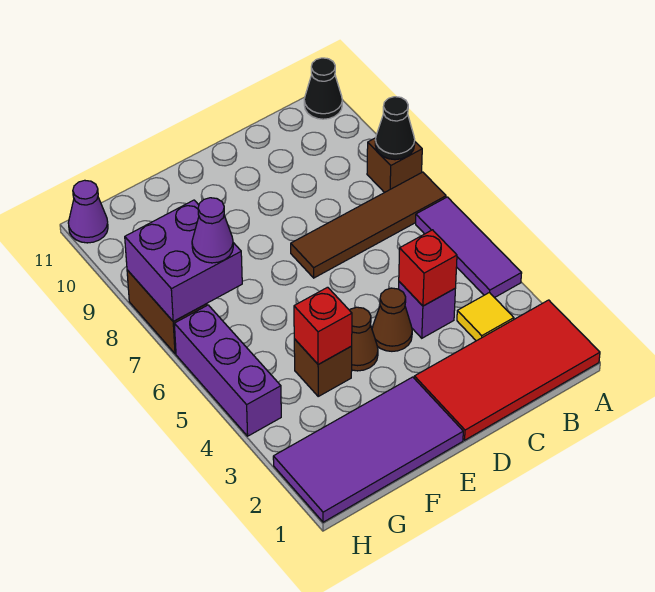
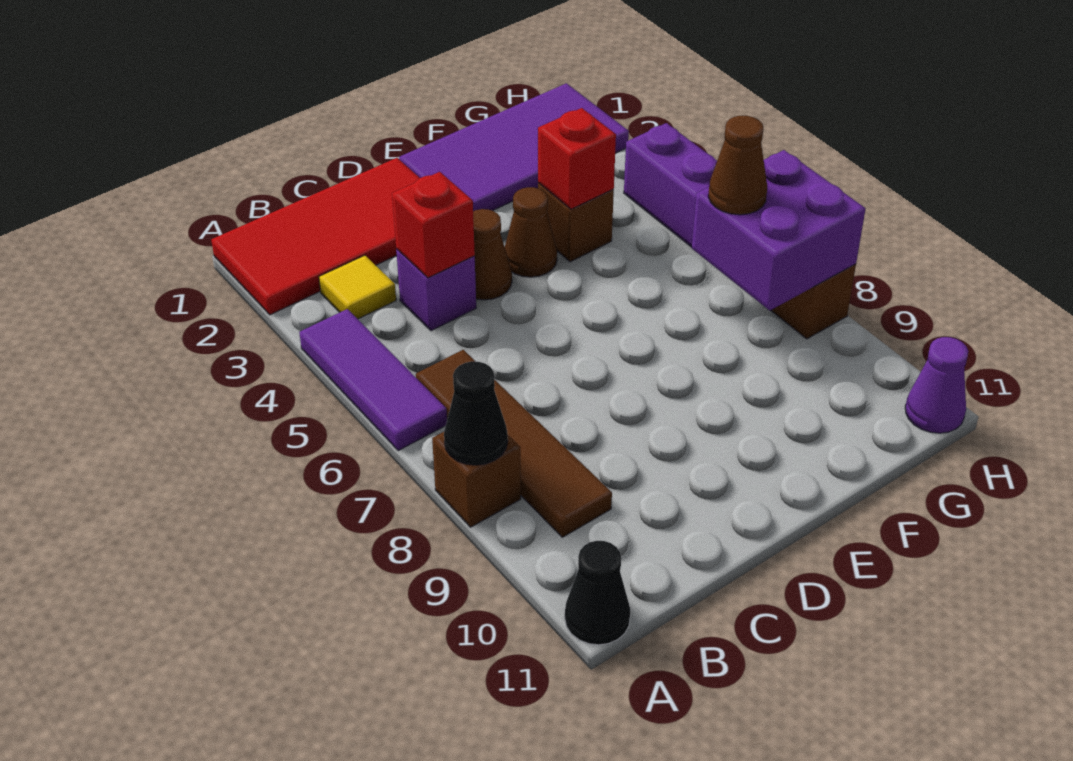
brown tile A7:D7 level 1 -> brown tile B6:B9 level 1
purple cone G7 level 3 -> brown cone G7 level 3

